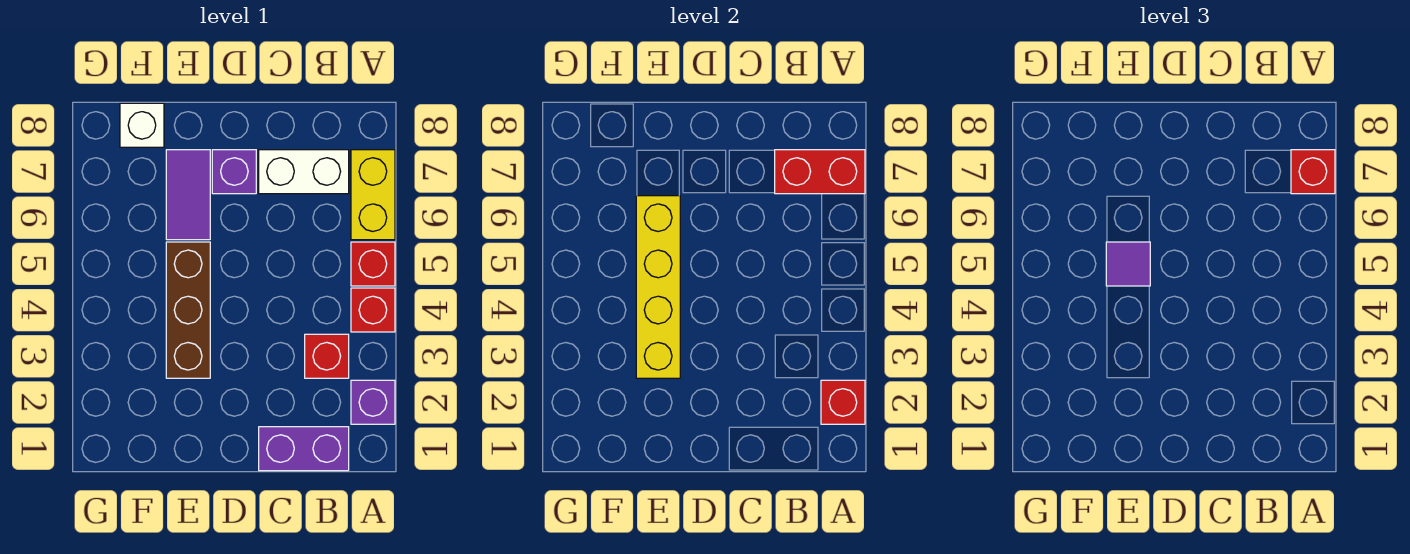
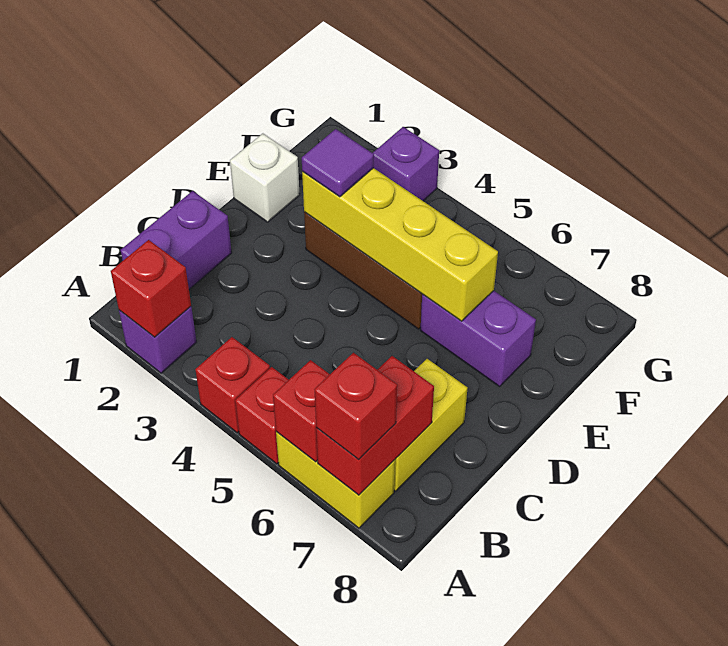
red brick B3 level 1 -> red brick A6 level 2
white brick B7:C7 level 1 -> yellow brick B7:C7 level 1
purple brick D7 level 1 -> purple brick G3 level 1
purple tile E5 level 3 -> purple tile E3 level 3
purple tile E6:E7 level 1 -> purple brick E6:E7 level 1
white brick F8 level 1 -> white brick E1 level 1

